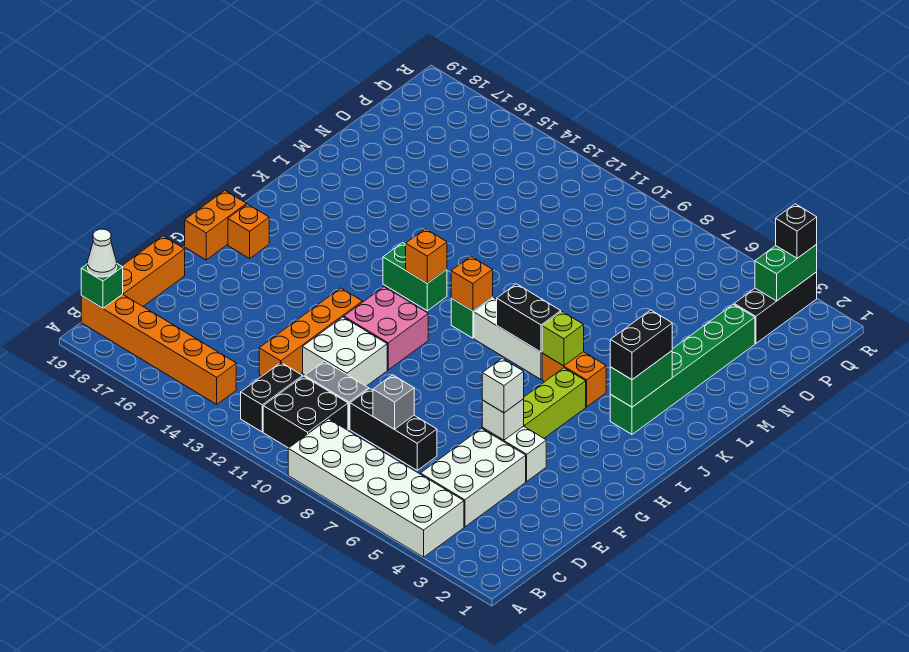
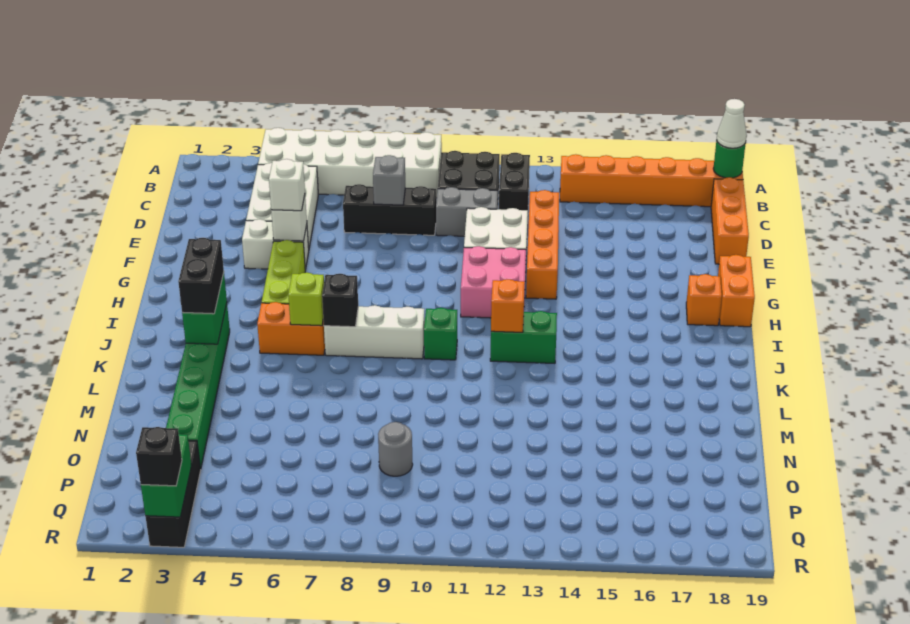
green brick B19 level 2 -> green round brick B19 level 2
black brick J7:J8 level 2 -> black brick J7 level 2
orange brick J10 level 2 -> none
none -> grey round brick O9 level 1

